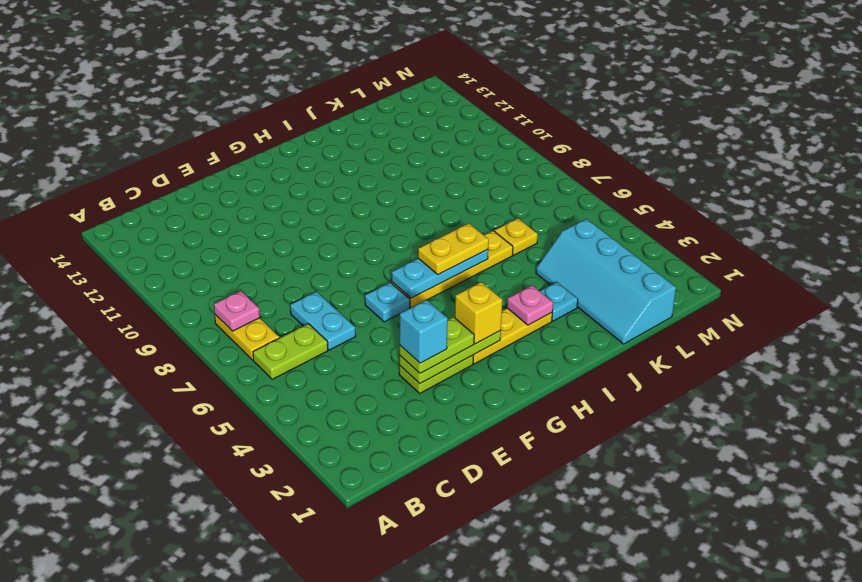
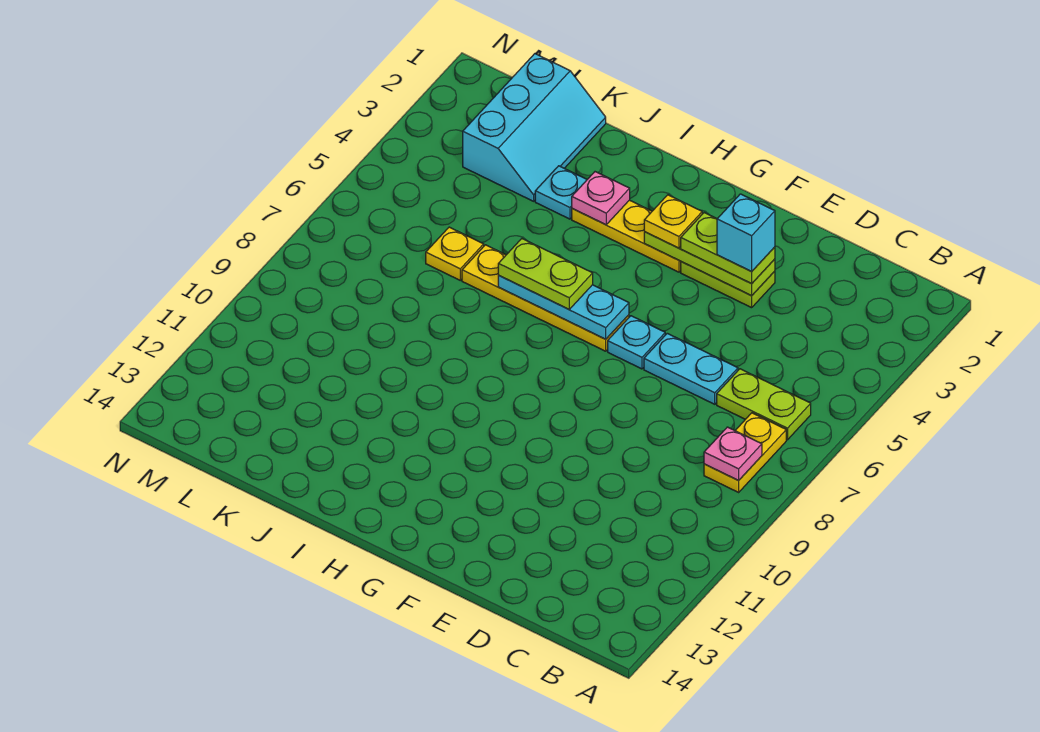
cyan plate D6:D7 level 1 -> cyan plate D6:E6 level 1
yellow brick G3 level 3 -> yellow plate G3 level 3
yellow plate H6:I6 level 3 -> lime plate H6:I6 level 3
cyan slope K1:L4 level 1 top L -> cyan slope K1:L3 level 1 top L

